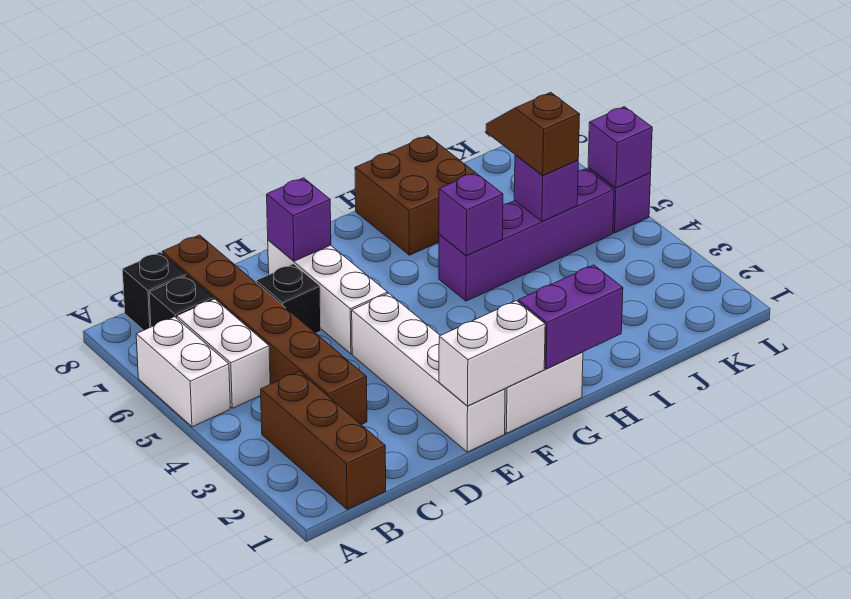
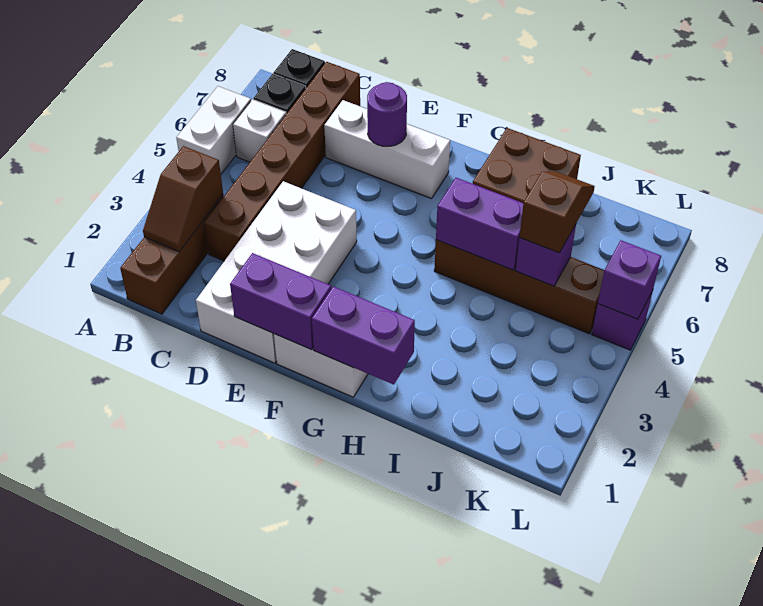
none -> brown slope B2:B3 level 2 top 3
white brick B5:B6 level 1 -> white brick B6 level 1
black brick D6 level 1 -> none
white brick E1:E4 level 1 -> white brick D1:E4 level 1
white brick E1:F1 level 2 -> purple brick E1:F1 level 2
white brick E5:E7 level 1 -> white brick D7:F7 level 1
purple brick E7 level 2 -> purple round brick E7 level 2
purple brick H5:K5 level 1 -> brown brick H5:K5 level 1
purple brick H5 level 2 -> purple brick H5:I5 level 2

